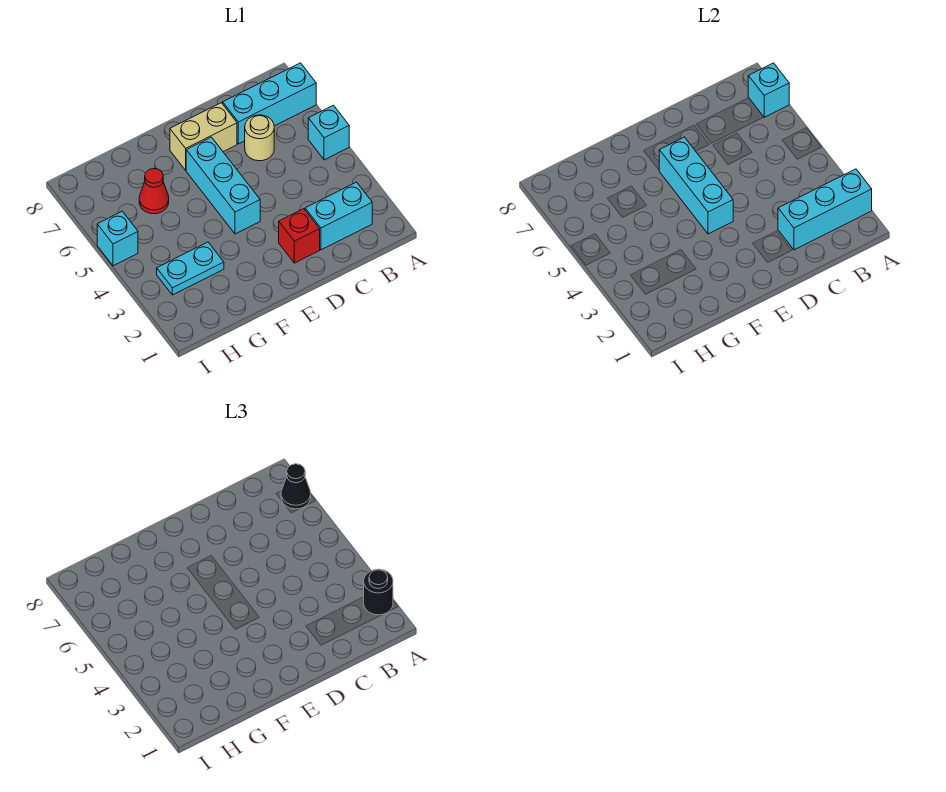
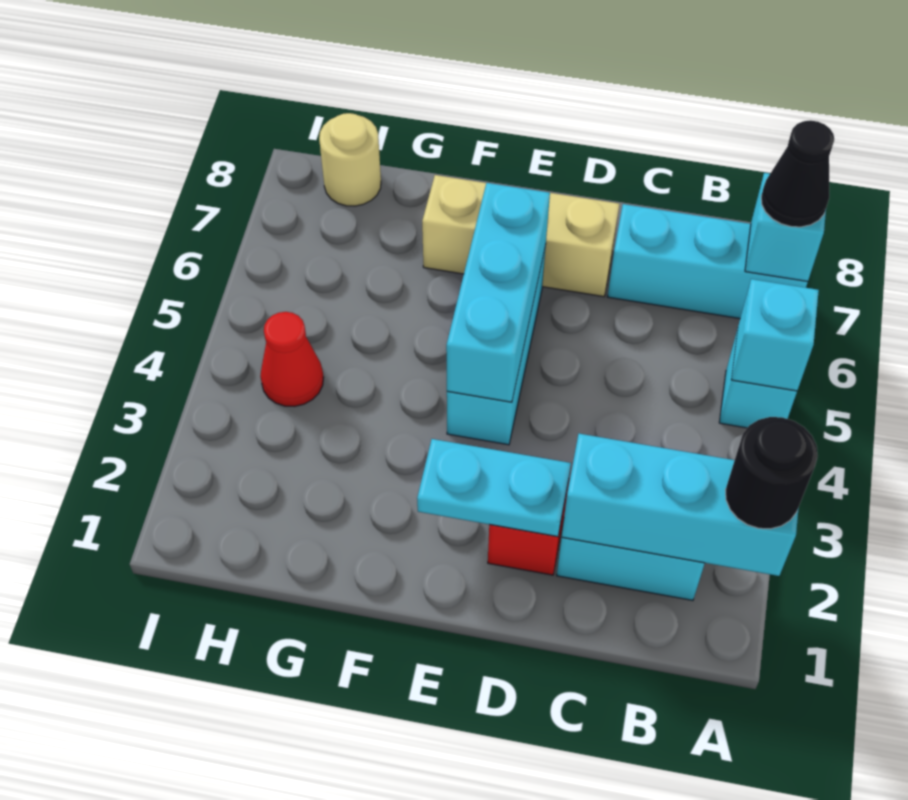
tan round brick C6 level 1 -> tan round brick H8 level 1
tan brick D7:E7 level 1 -> tan brick D7:F7 level 1
cyan plate G3:H3 level 1 -> cyan plate D2:E2 level 2
red cone G6 level 1 -> red cone H4 level 1
cyan brick I5 level 1 -> cyan brick A5 level 2

